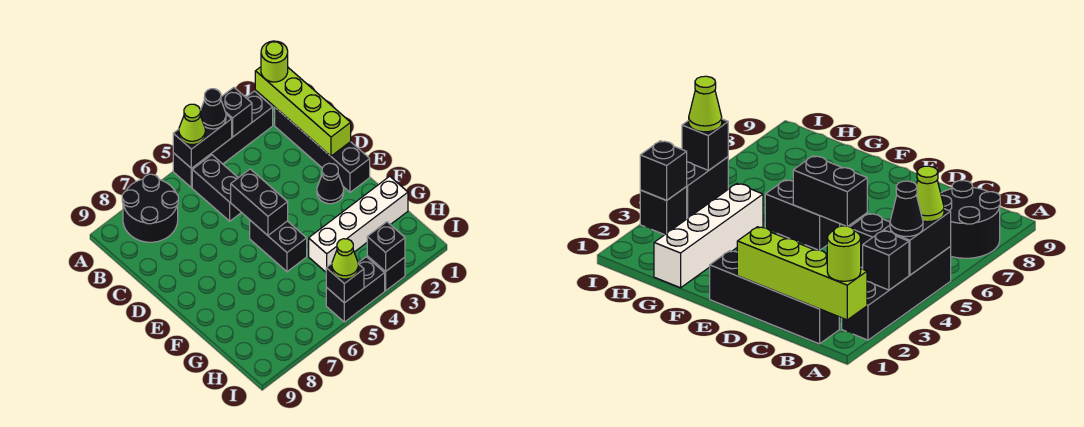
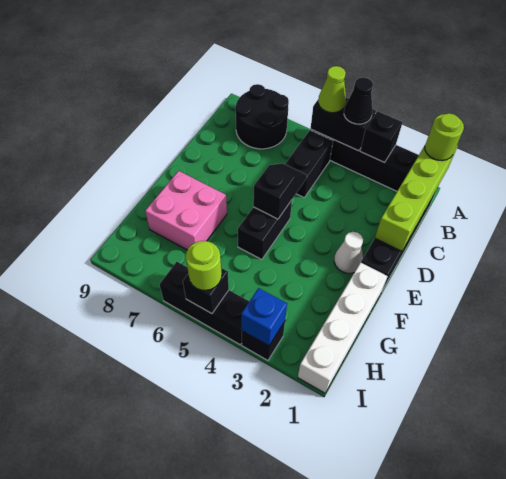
black brick D5:E5 level 2 -> black slope D5:E5 level 2 top E
black cone E2 level 1 -> white cone E2 level 1
none -> pink brick F7:G8 level 1
white brick G1:G4 level 1 -> white brick F1:I1 level 1
black brick I3 level 2 -> blue brick I3 level 2
black brick I4:I5 level 1 -> black brick I4:I6 level 1
lime cone I5 level 3 -> lime round brick I5 level 3

